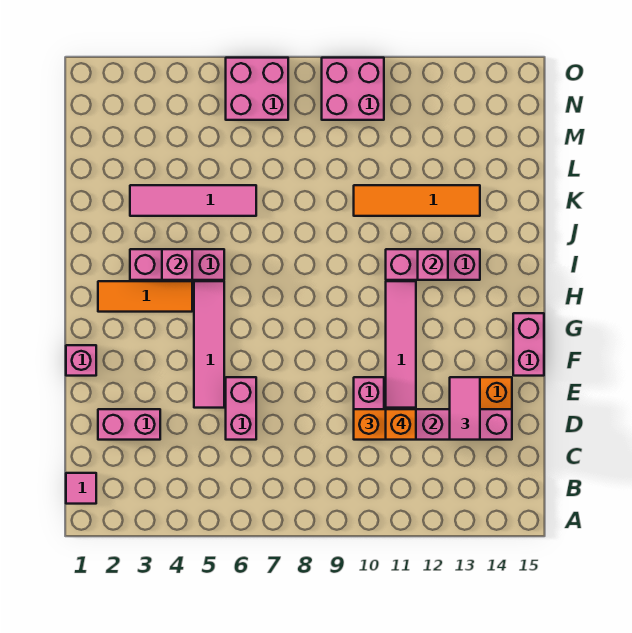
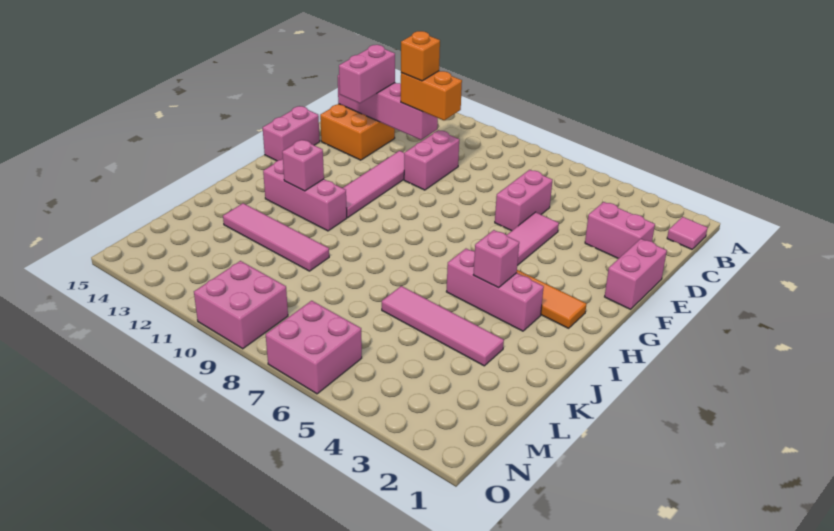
pink tile D13:E13 level 3 -> pink brick D13:E13 level 3
pink brick F1 level 1 -> pink brick E1:F1 level 1
orange tile K10:K13 level 1 -> pink tile K10:K13 level 1

